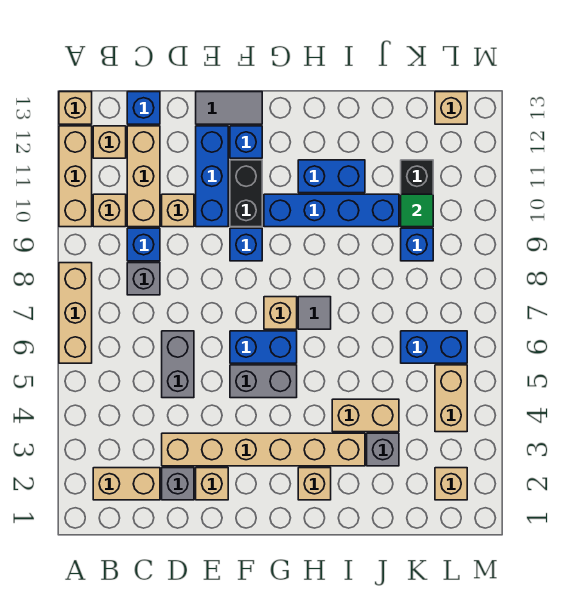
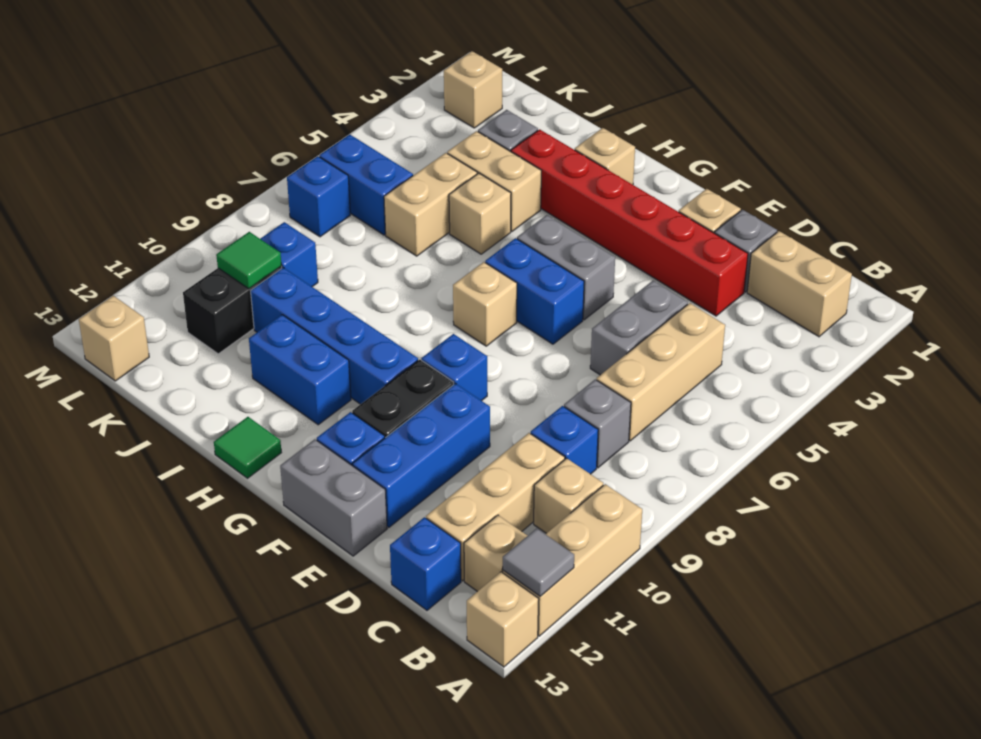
tan brick A6:A8 level 1 -> tan brick C5:C7 level 1
tan brick D3:I3 level 1 -> red brick D3:I3 level 1
tan brick D10 level 1 -> tan brick I5 level 1
grey tile E13:F13 level 1 -> grey brick E13:F13 level 1
grey tile H7 level 1 -> grey tile A12 level 2
none -> green tile H13 level 1
tan brick L4:L5 level 1 -> tan brick J5:J6 level 1
none -> blue brick L7 level 1

